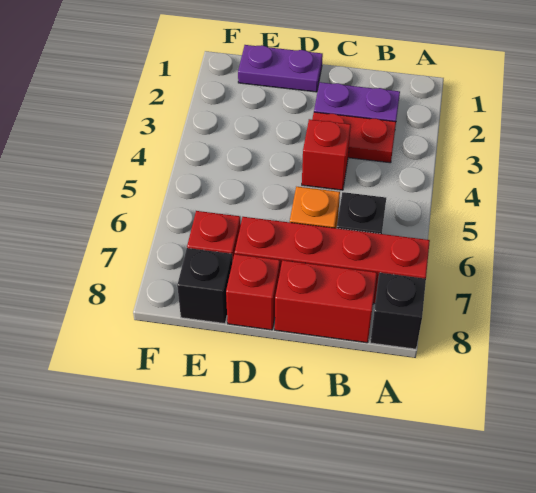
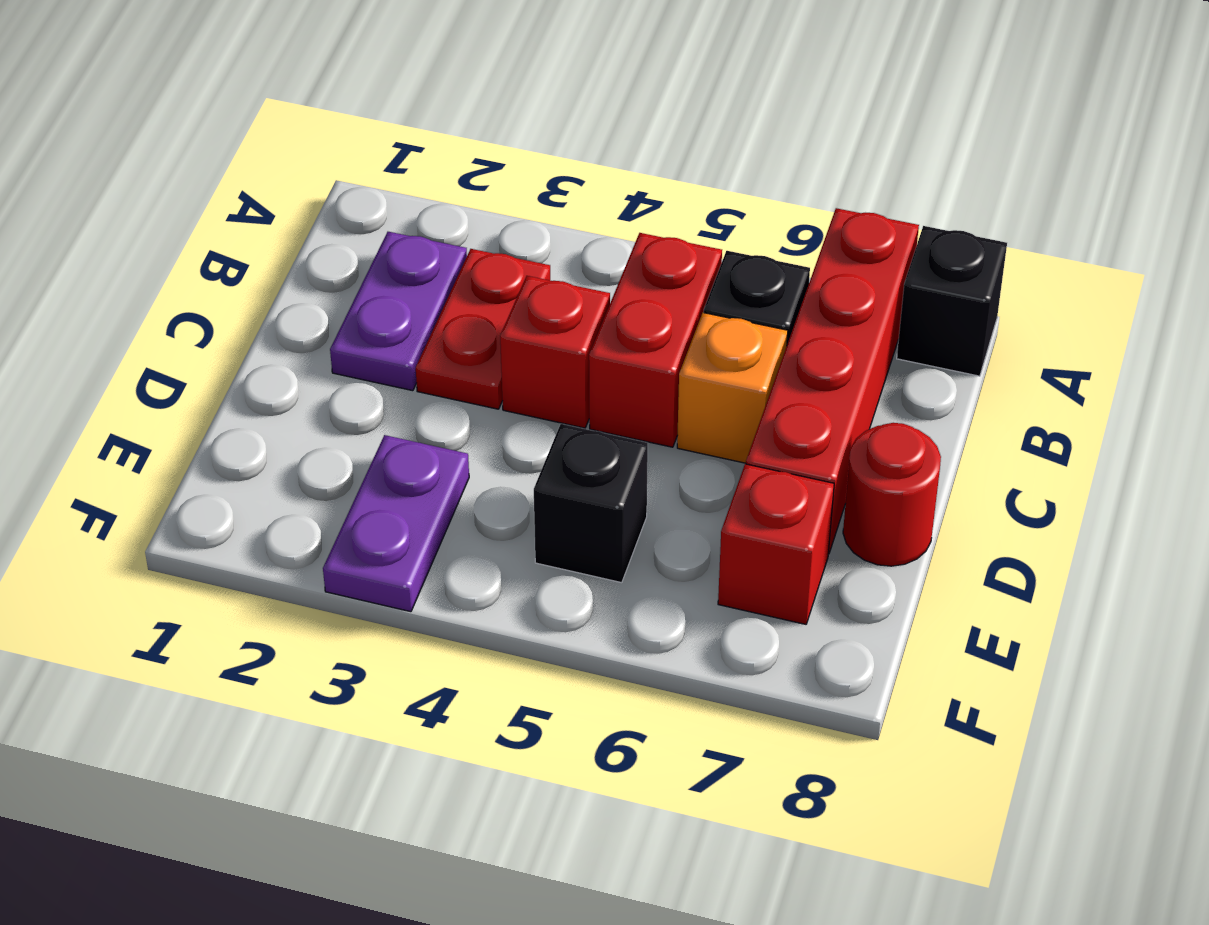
red brick B8:C8 level 1 -> red brick B5:C5 level 1
purple plate D1:E1 level 1 -> purple plate E3:F3 level 1
red brick D8 level 1 -> red round brick D8 level 1
black brick E8 level 1 -> black brick E5 level 1

